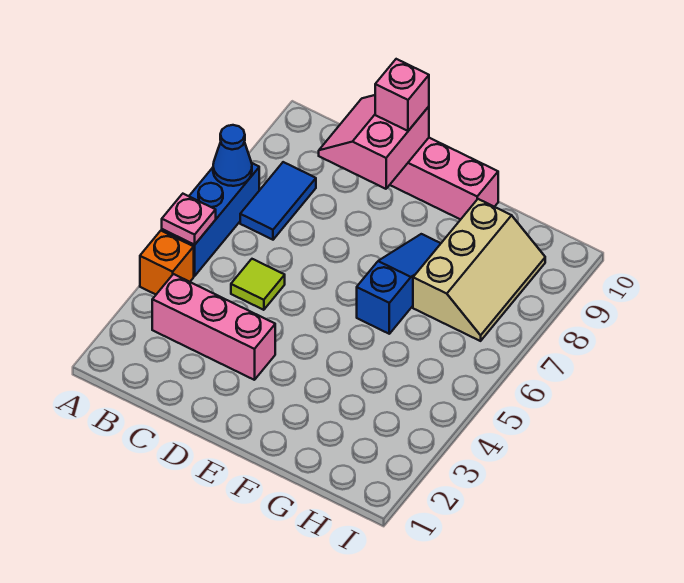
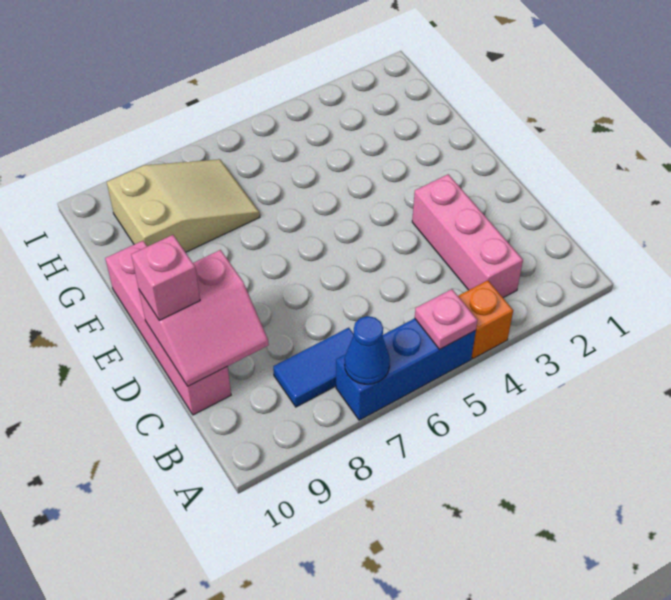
lime tile C5 level 1 -> none
blue slope F6:F8 level 1 top 6 -> none
tan slope G7:H9 level 1 top G -> tan slope G7:H9 level 1 top 9

